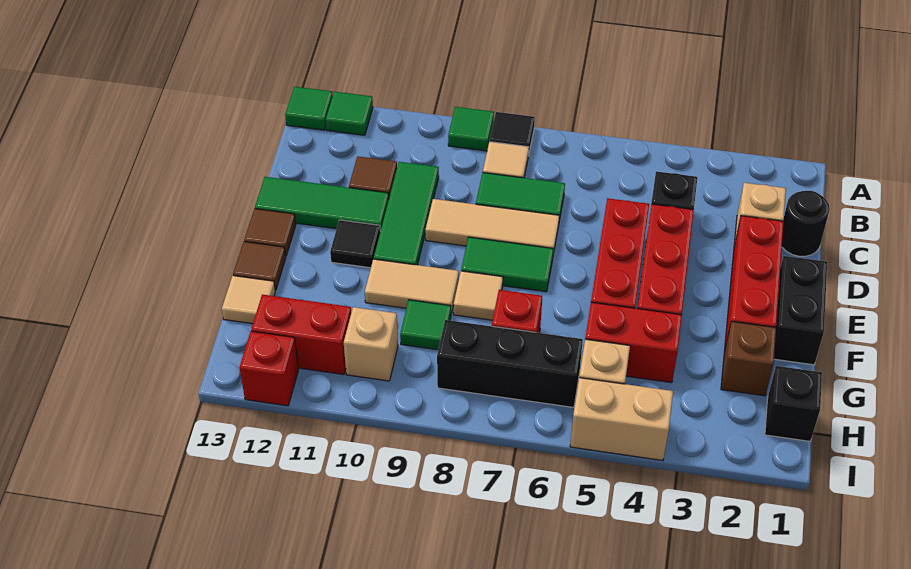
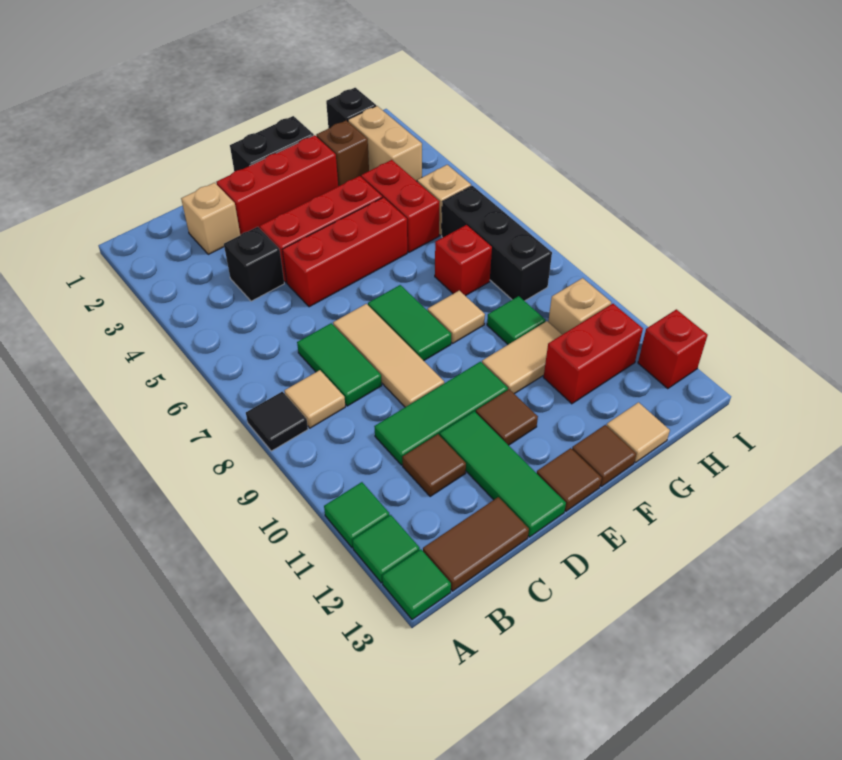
green tile A9 level 1 -> green tile A11 level 1
none -> brown tile B13:C13 level 1
black round brick C1 level 1 -> none
black tile E11 level 1 -> brown tile E11 level 1
tan tile F9:F10 level 1 -> tan tile F10:G10 level 1
red brick H11:H12 level 1 -> red brick G11:H11 level 1
tan brick I4:I5 level 1 -> tan brick H2:H3 level 1

